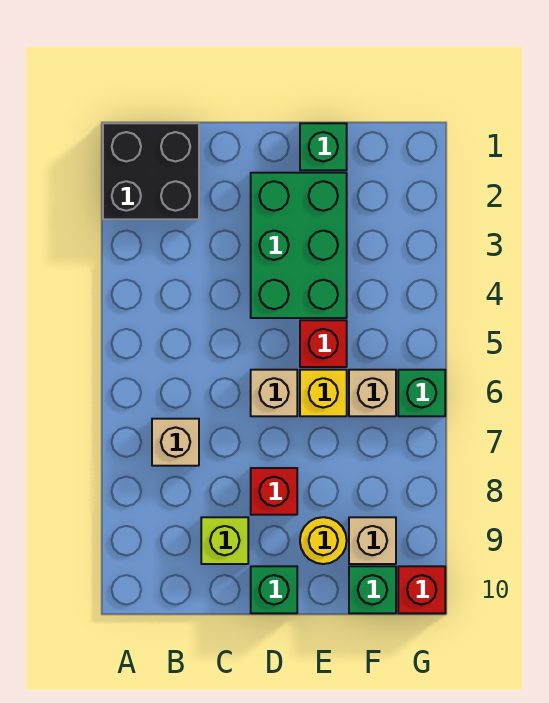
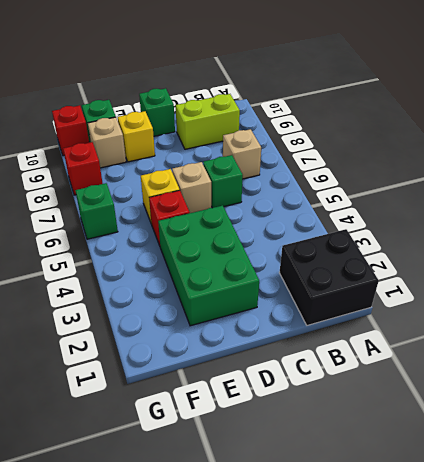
lime brick C9 level 1 -> lime brick B9:C9 level 1
red brick D8 level 1 -> red brick G8 level 1
green brick E1 level 1 -> green brick C6 level 1
yellow round brick E9 level 1 -> yellow brick E9 level 1
tan brick F6 level 1 -> none

